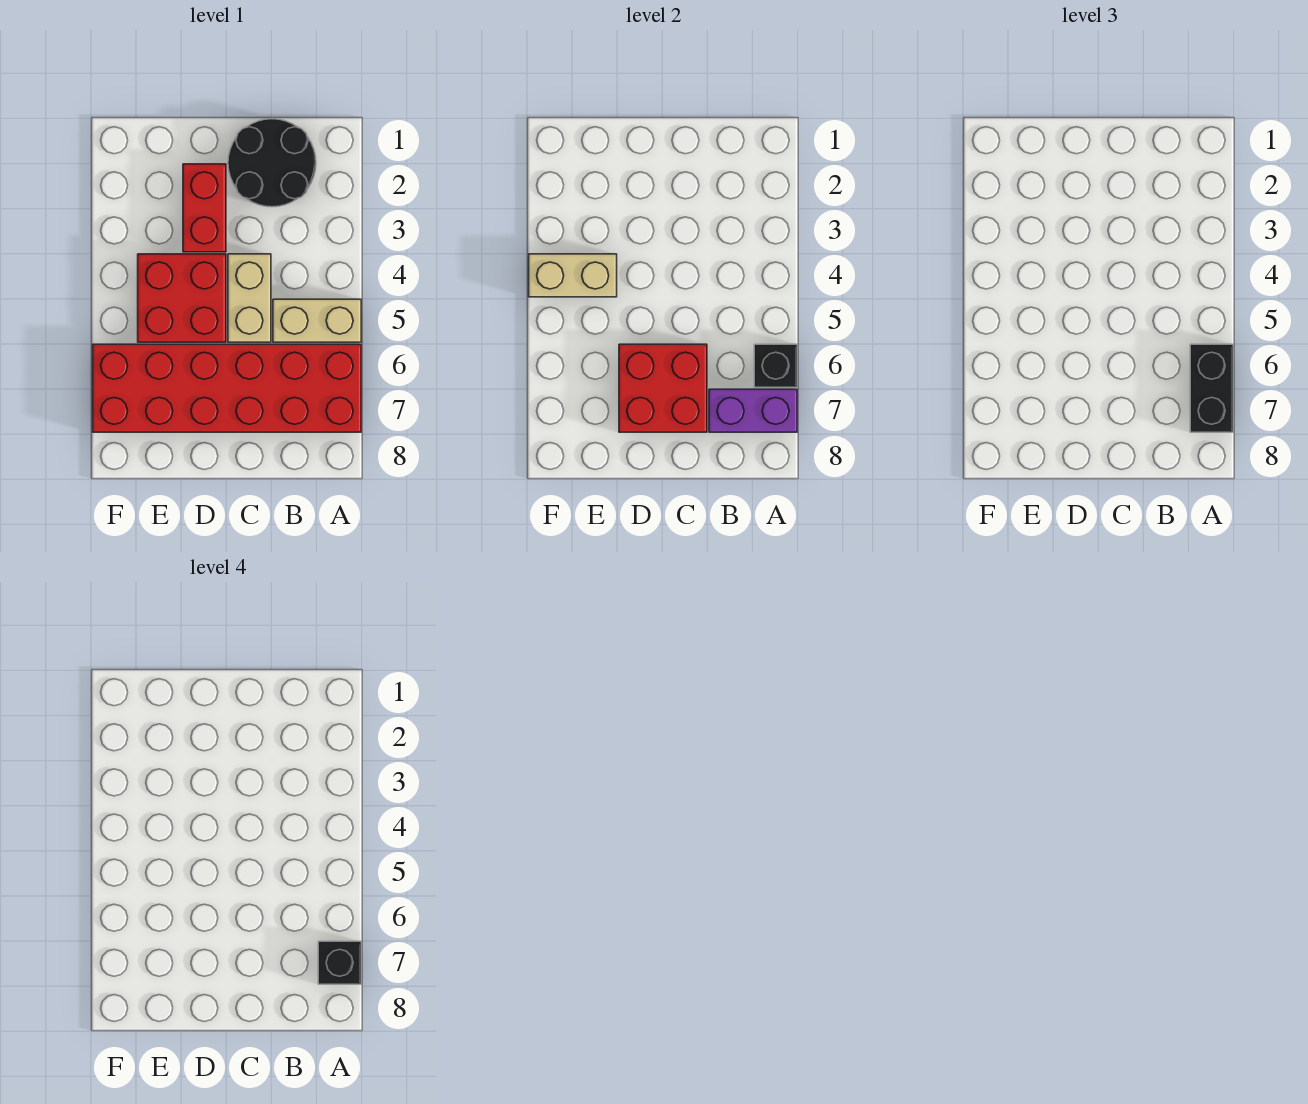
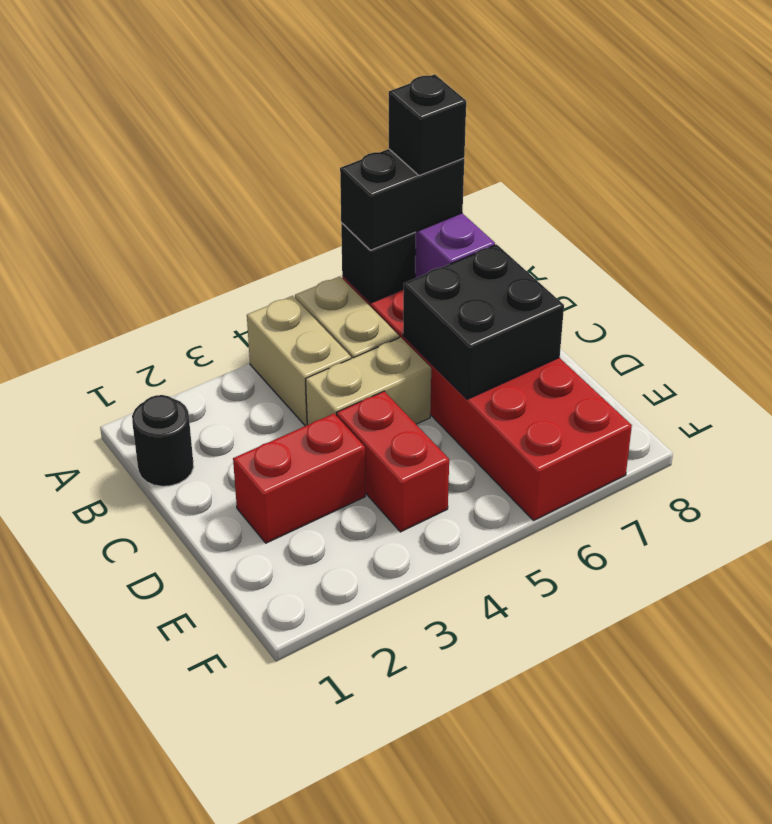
black round brick B1:C2 level 1 -> black round brick B1 level 1
red brick C6:D7 level 2 -> black brick C6:D7 level 2
red brick D4:E5 level 1 -> red brick D4:E4 level 1
tan brick E4:F4 level 2 -> tan brick A4:B4 level 1

